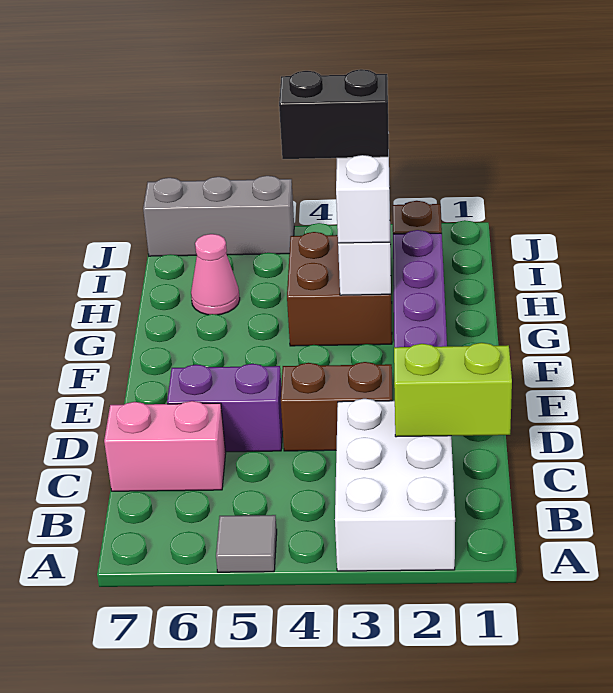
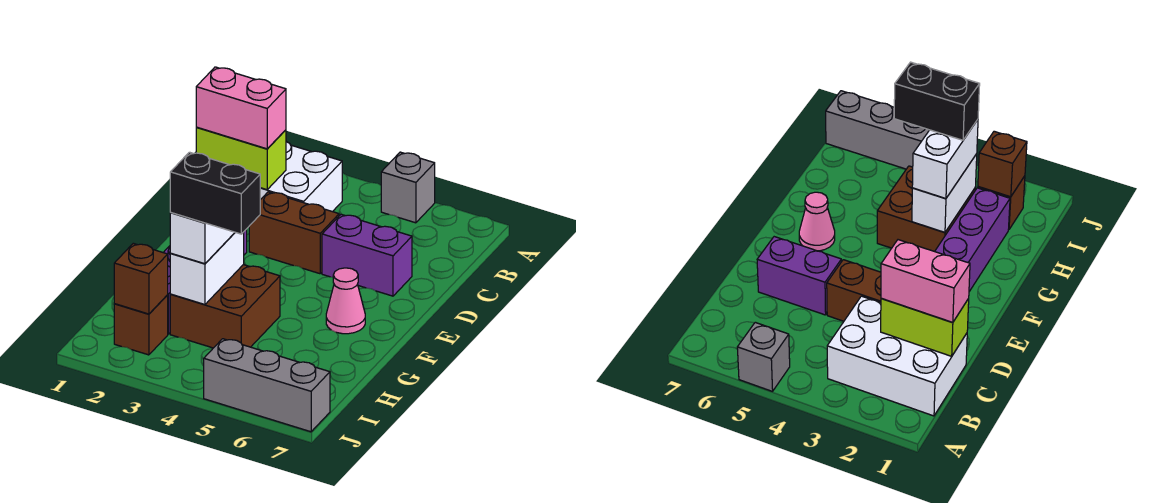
white brick A2:C3 level 1 -> white brick B1:C3 level 1
grey tile A5 level 1 -> grey brick A5 level 1
pink brick C6:C7 level 1 -> pink brick C1:C2 level 3
pink cone H6 level 1 -> pink cone F6 level 1
none -> brown brick I2 level 2

